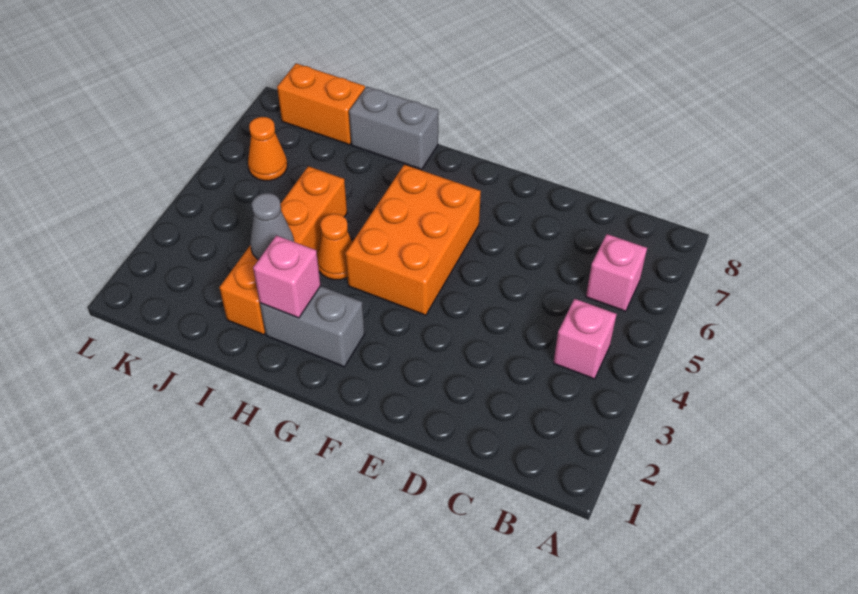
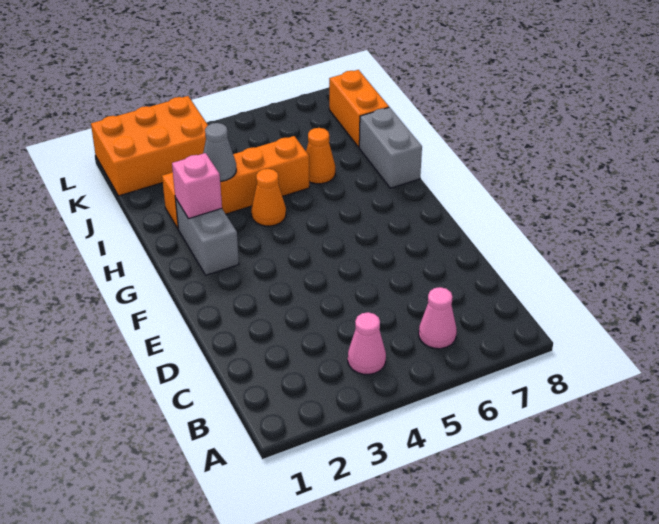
pink brick B4 level 1 -> pink cone B4 level 1
pink brick B6 level 1 -> pink cone B6 level 1
orange brick F4:G6 level 1 -> orange brick K1:L3 level 1
orange cone K6 level 1 -> orange cone I6 level 1

